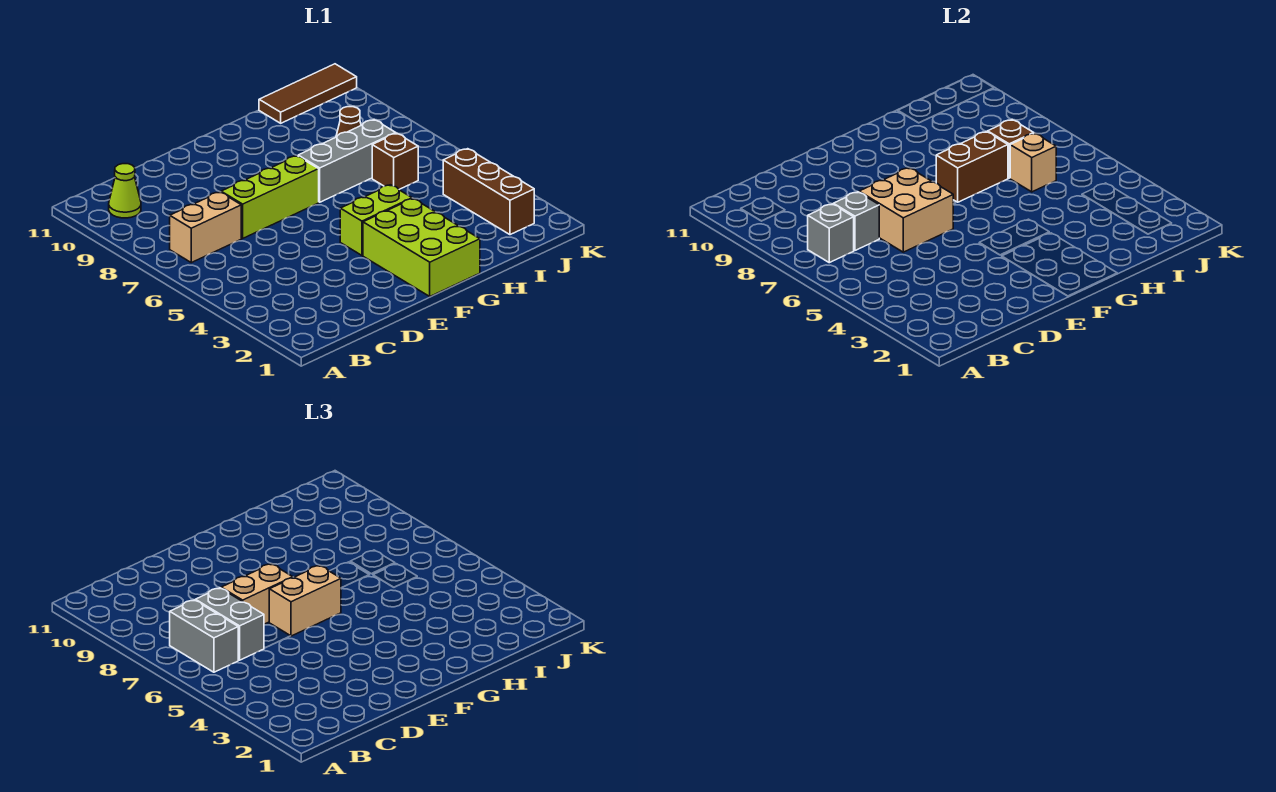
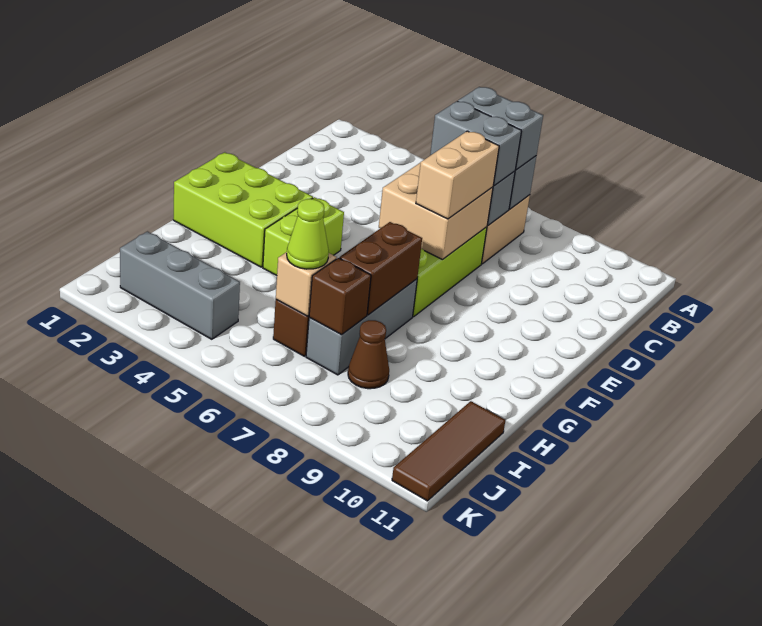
lime cone B10 level 1 -> lime cone I6 level 3
tan brick E6:F6 level 3 -> none
brown brick J2:J4 level 1 -> grey brick J2:J4 level 1

